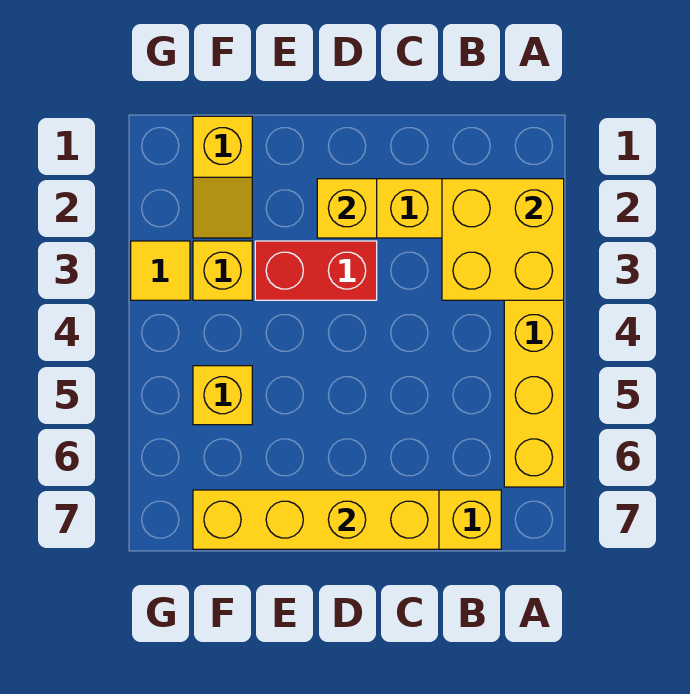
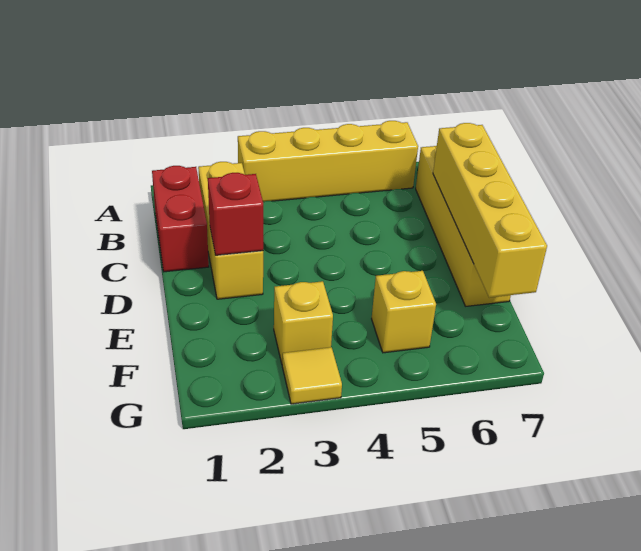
yellow brick A2:B3 level 2 -> none
yellow brick D2 level 2 -> red brick D2 level 2
red brick D3:E3 level 1 -> red brick B1:C1 level 1
yellow slope F1:F2 level 1 top 1 -> none

